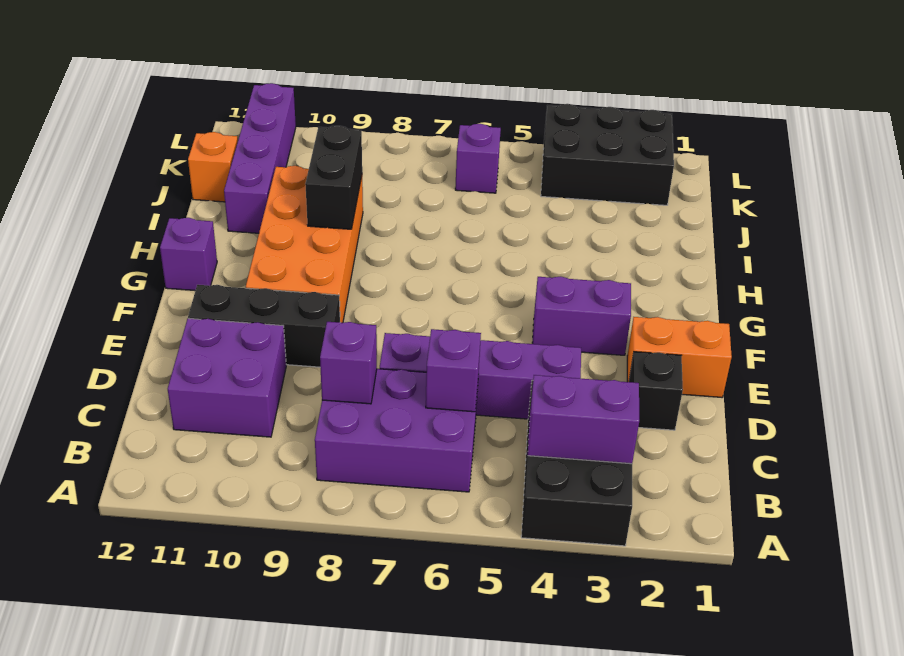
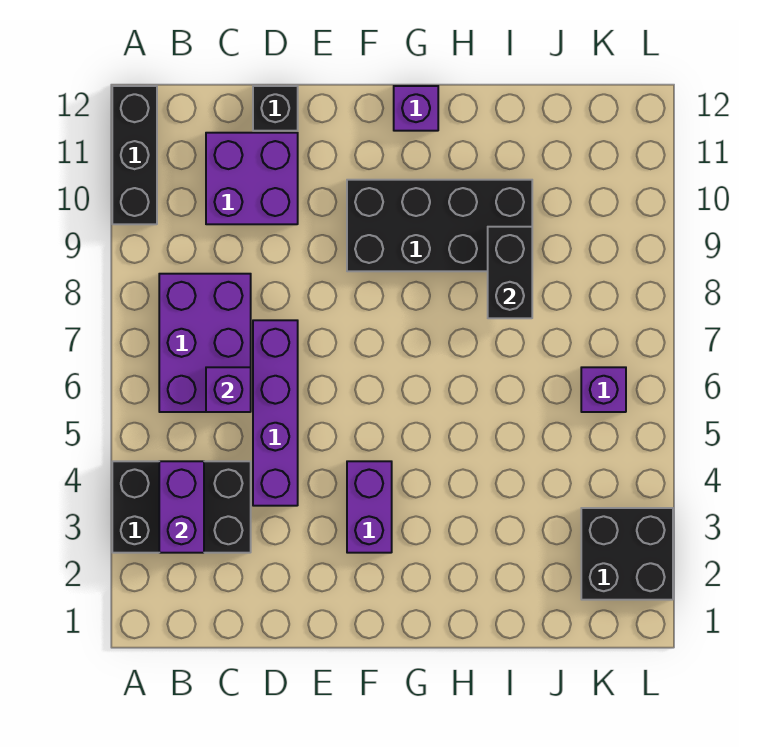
purple brick C8 level 2 -> none
black brick D2 level 1 -> black brick D12 level 1
orange brick E1:E2 level 1 -> none
black brick E9:E11 level 1 -> black brick A10:A12 level 1
orange brick F9:I10 level 1 -> black brick F9:I10 level 1
black brick H9:I9 level 2 -> black brick I8:I9 level 2
purple brick I11:L11 level 1 -> none
orange brick J12 level 1 -> none
black brick K2:L4 level 1 -> black brick K2:L3 level 1

